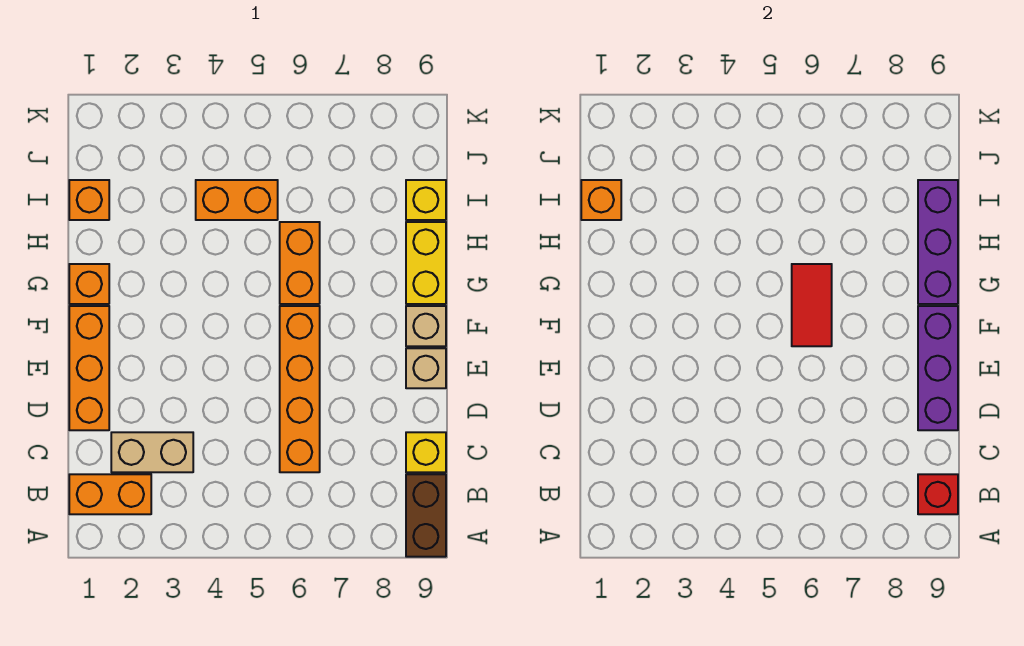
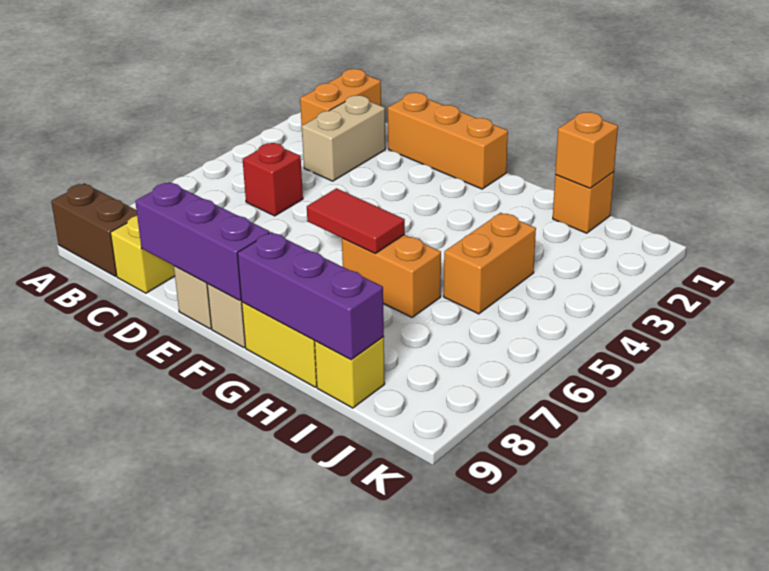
red brick B9 level 2 -> red brick C5 level 1
orange brick C6:F6 level 1 -> none
orange brick G1 level 1 -> none

